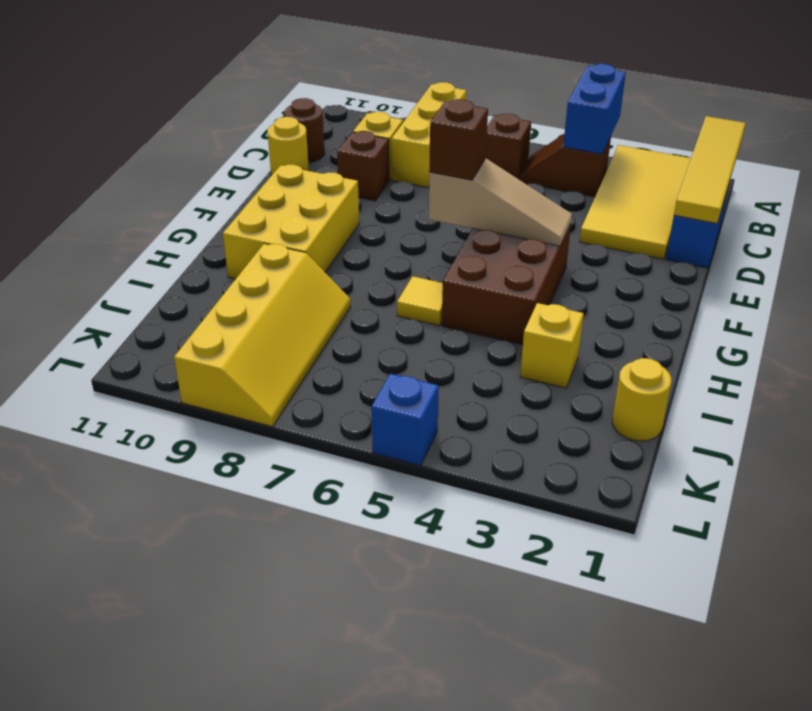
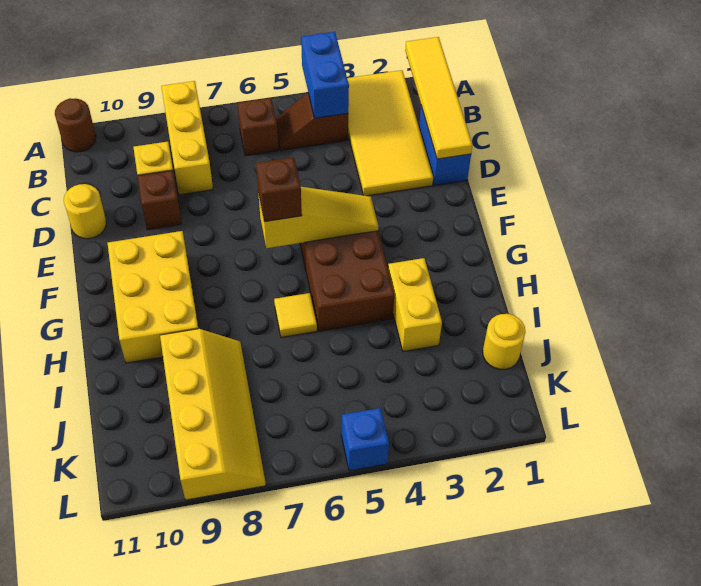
brown round brick C11 level 1 -> brown round brick A11 level 1
tan slope F4:F6 level 2 top 6 -> yellow slope F4:F6 level 2 top 6
yellow brick I3 level 1 -> yellow brick H3:I3 level 1

